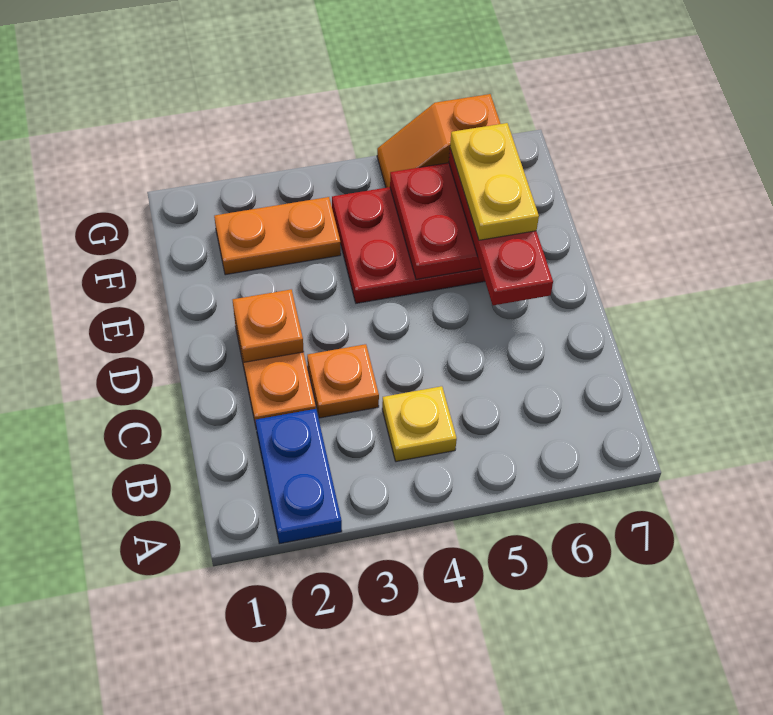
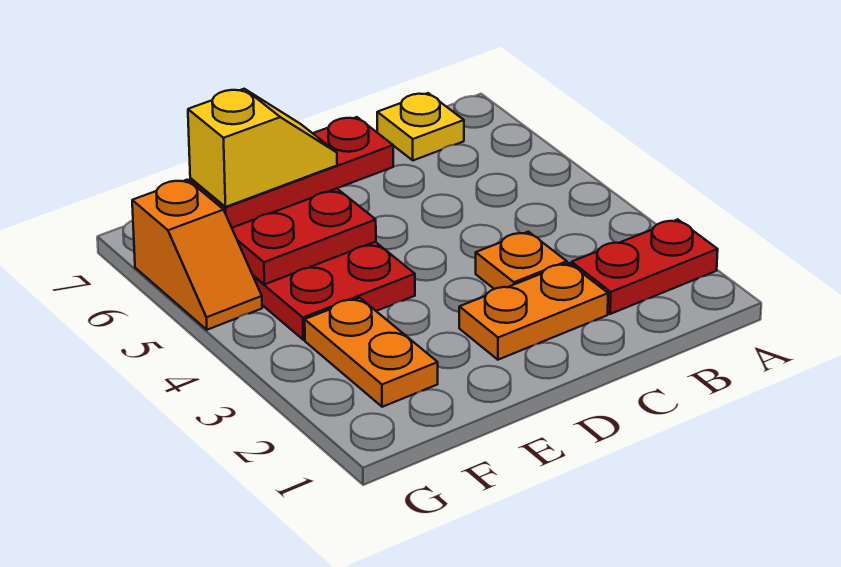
blue plate A2:B2 level 1 -> red plate A2:B2 level 1
yellow plate B4 level 1 -> yellow plate B7 level 1
orange plate D2 level 2 -> none
yellow plate E6:F6 level 4 -> yellow slope E6:F6 level 4 top F

